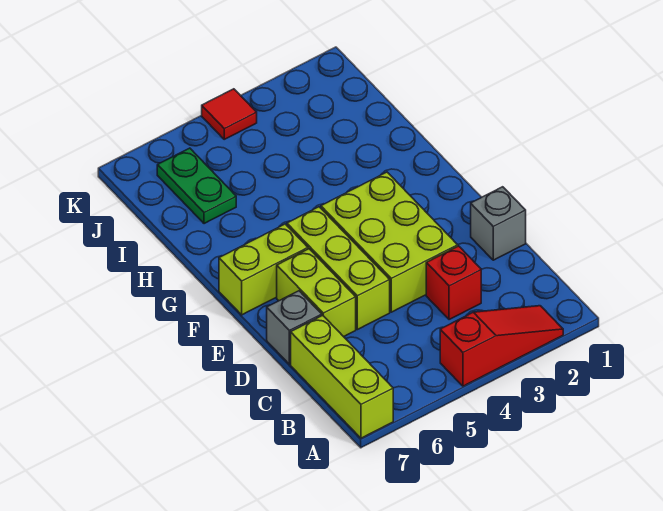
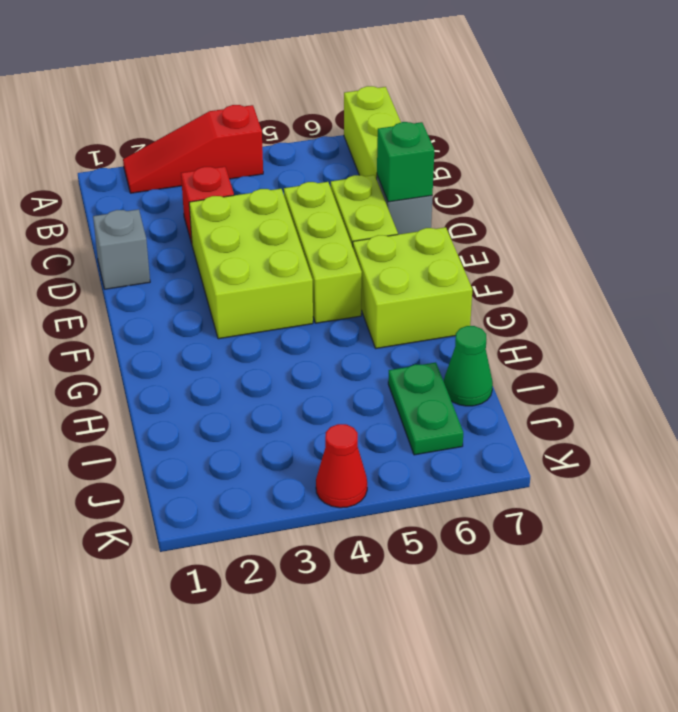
none -> green brick D7 level 2
lime brick F6:F7 level 1 -> lime brick F6:G7 level 1
none -> green cone I7 level 1
red tile K4 level 1 -> red cone K4 level 1

